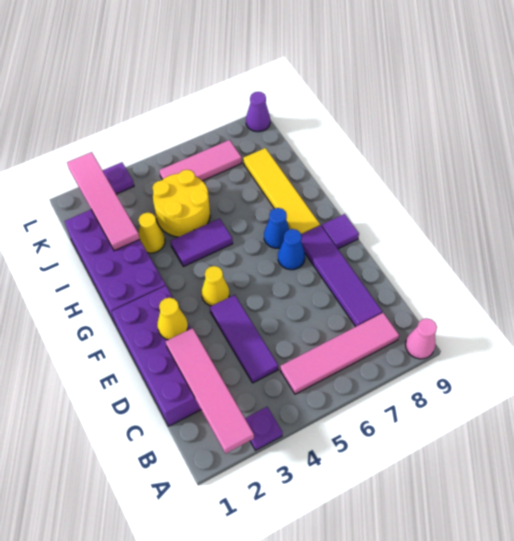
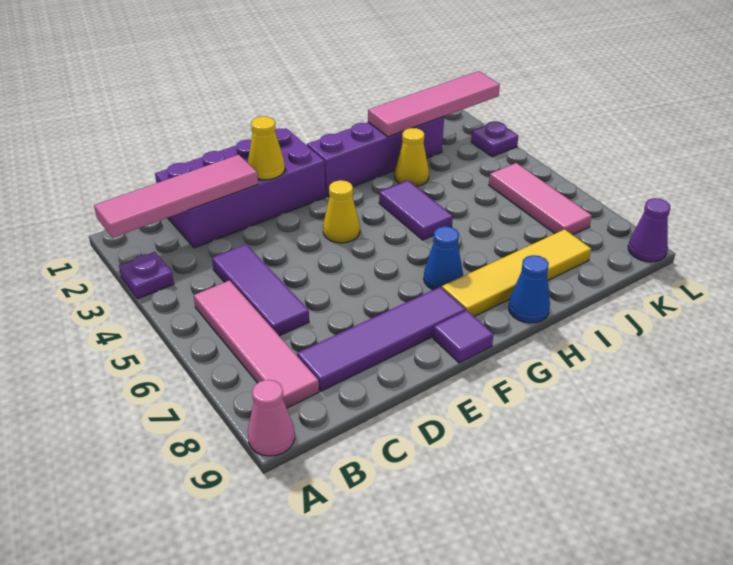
purple tile C4:E4 level 1 -> purple tile C4:C6 level 1
blue cone F7 level 1 -> blue cone H9 level 1
purple brick G1:J2 level 1 -> purple brick G2:J2 level 1
yellow round brick I4:J5 level 1 -> none

